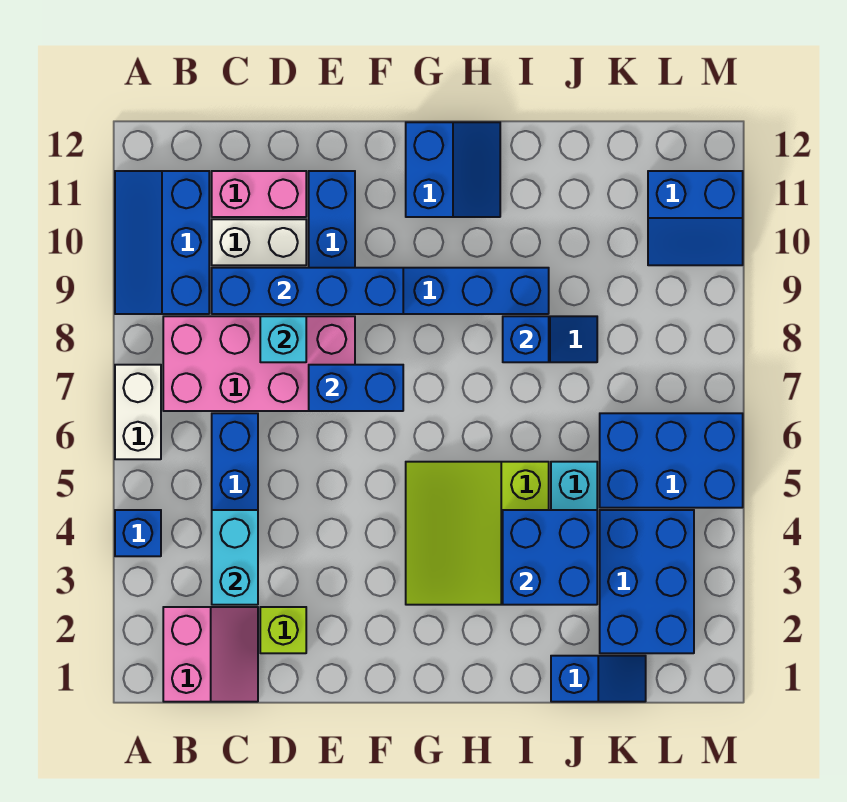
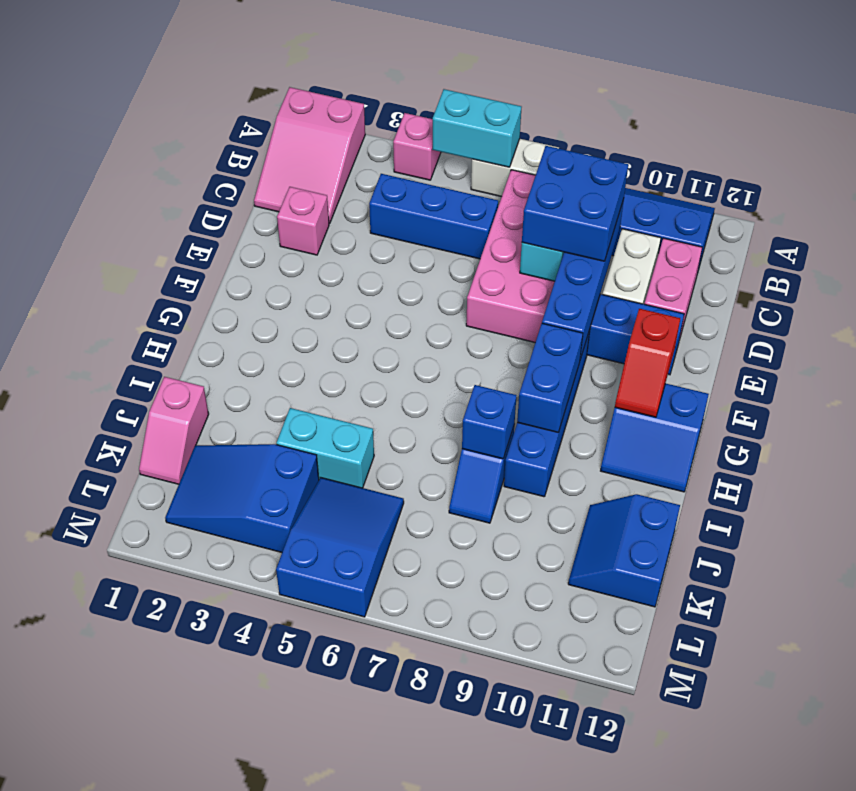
blue brick A4 level 1 -> pink brick A4 level 1
pink slope B1:C2 level 1 top B -> pink slope A1:C2 level 1 top A
cyan brick C3:C4 level 2 -> cyan brick A5:A6 level 2
lime brick D2 level 1 -> pink brick D2 level 1
blue brick E7:F7 level 2 -> blue brick G9:H9 level 2
none -> red slope F11:G11 level 2 top F
lime slope G3:I5 level 1 top I -> none
blue brick I3:J4 level 2 -> blue brick C8:D9 level 3
blue slope J1:K1 level 1 top J -> pink slope J1:K1 level 1 top J
blue brick K2:L4 level 1 -> blue slope K2:L4 level 1 top 4
blue brick K5:M6 level 1 -> blue slope K5:M6 level 1 top M
blue slope L10:M11 level 1 top 11 -> blue slope J11:K12 level 1 top 12

